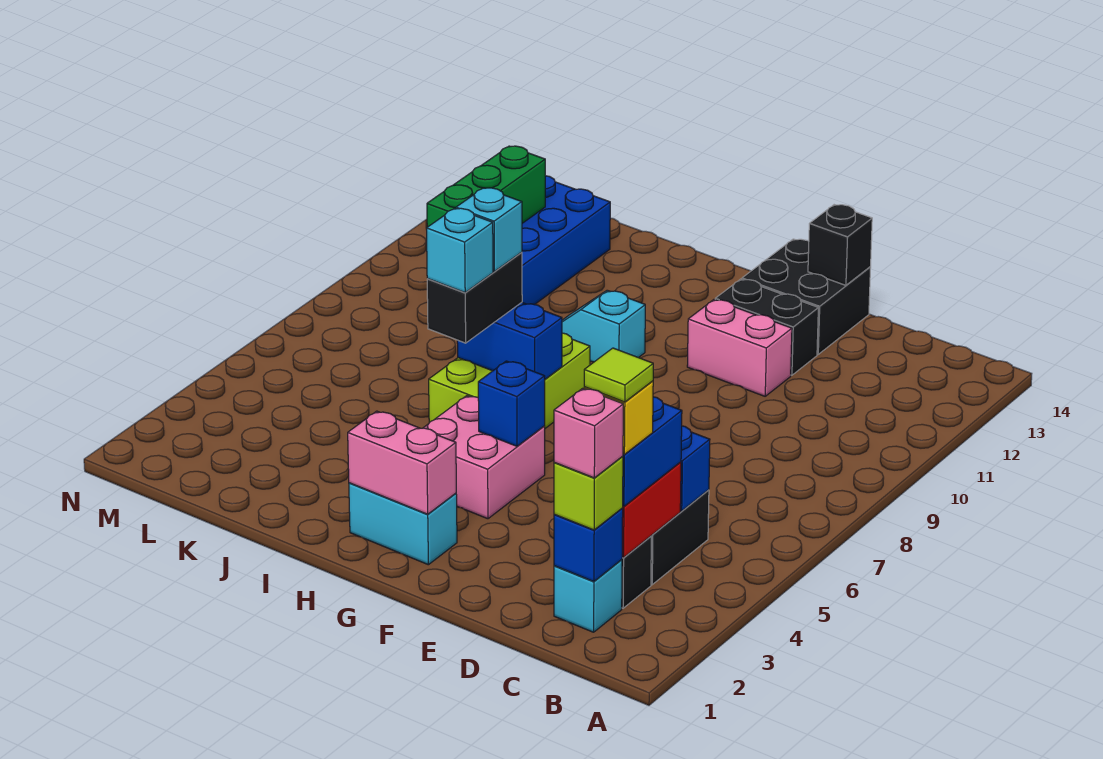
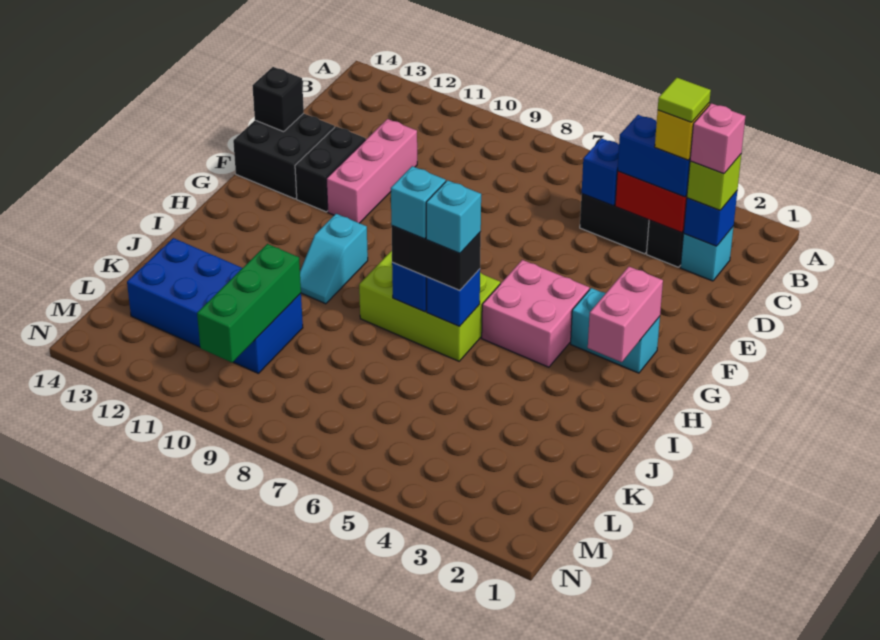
pink brick E11:F11 level 1 -> pink brick D11:F11 level 1
cyan brick G2:H2 level 1 -> cyan brick G2:G3 level 1
blue brick G5 level 2 -> blue brick I6 level 2
green brick L10:L12 level 2 -> green brick K10:M10 level 2

